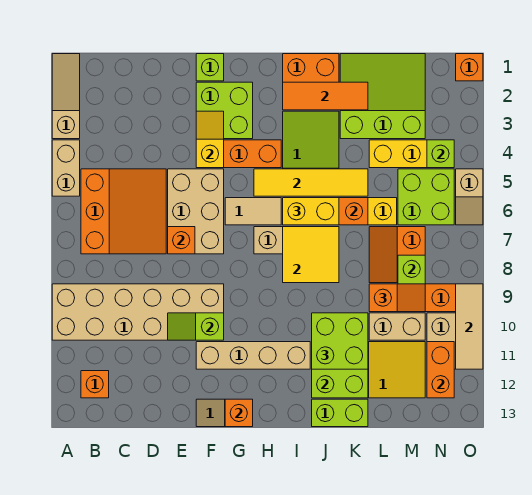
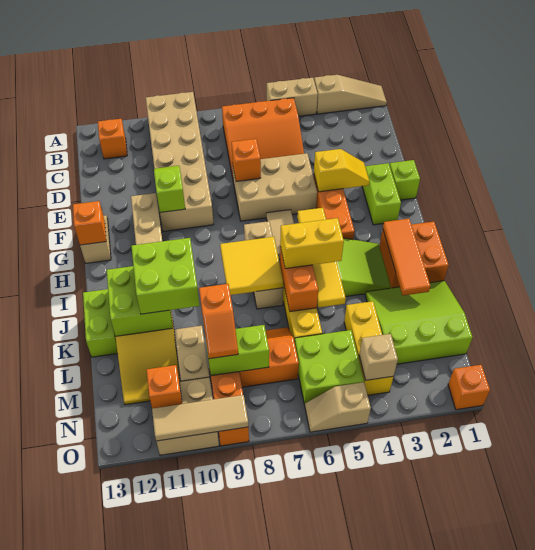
lime brick F2:G3 level 1 -> lime brick F2:G2 level 1
yellow brick I6:J6 level 3 -> yellow brick J5:J6 level 3
lime slope K1:M3 level 1 top 3 -> lime slope K1:M3 level 1 top M
lime brick N4 level 2 -> tan brick N4 level 2
orange brick N11:N12 level 2 -> orange brick N11 level 2

